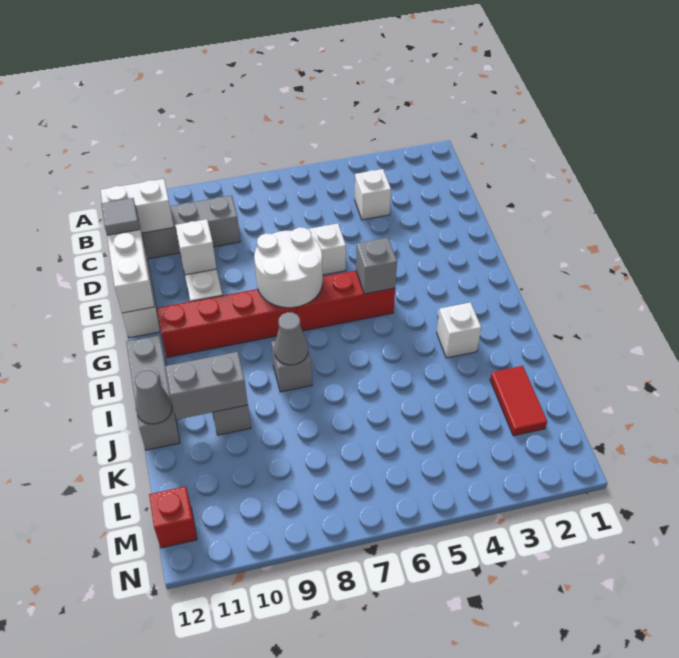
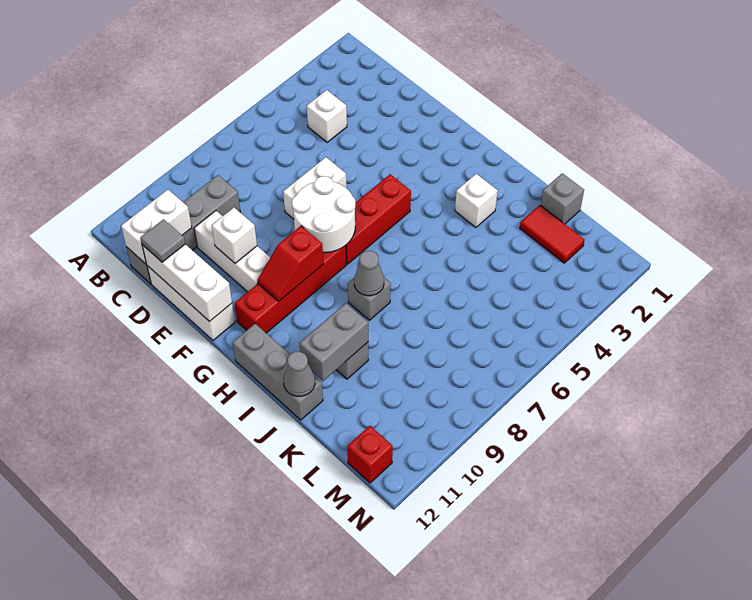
grey brick G5 level 2 -> grey brick K1 level 1
none -> red slope G9:G10 level 2 top 9

